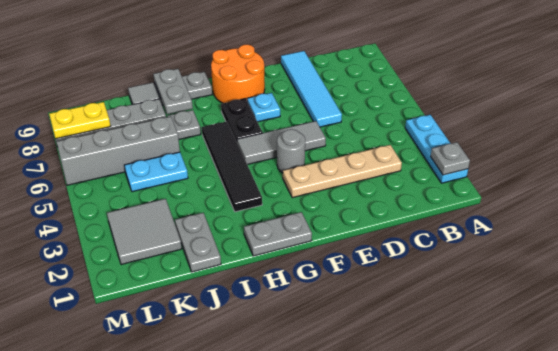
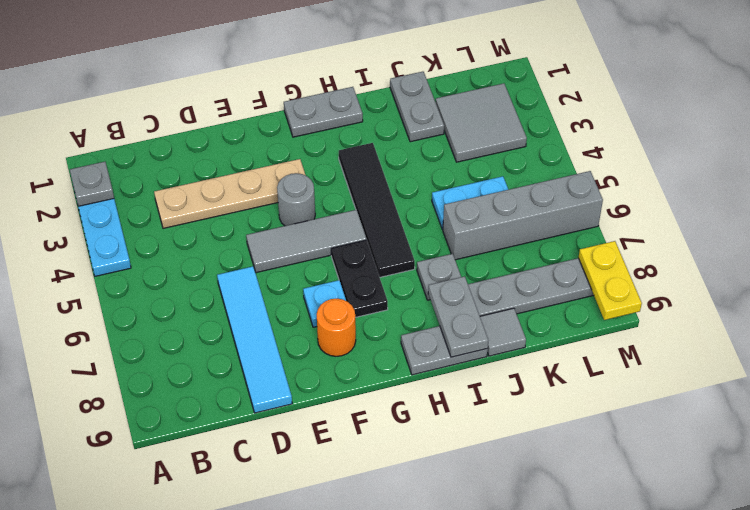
orange round brick F8:G9 level 1 -> orange round brick F8 level 1
yellow plate L8:M8 level 2 -> yellow plate M8:M9 level 2

